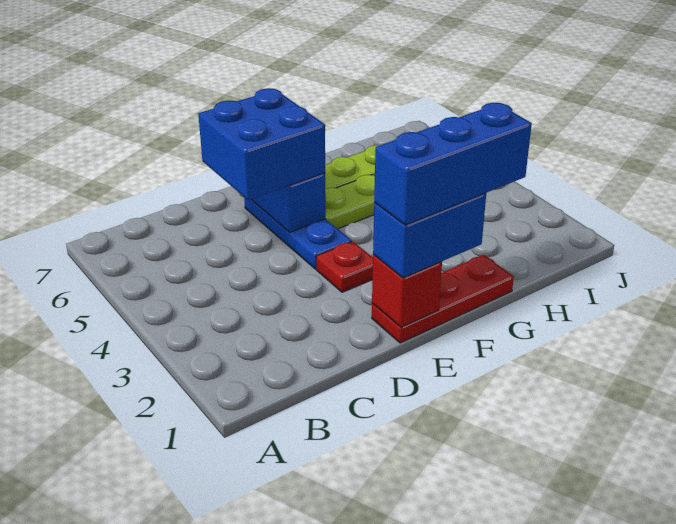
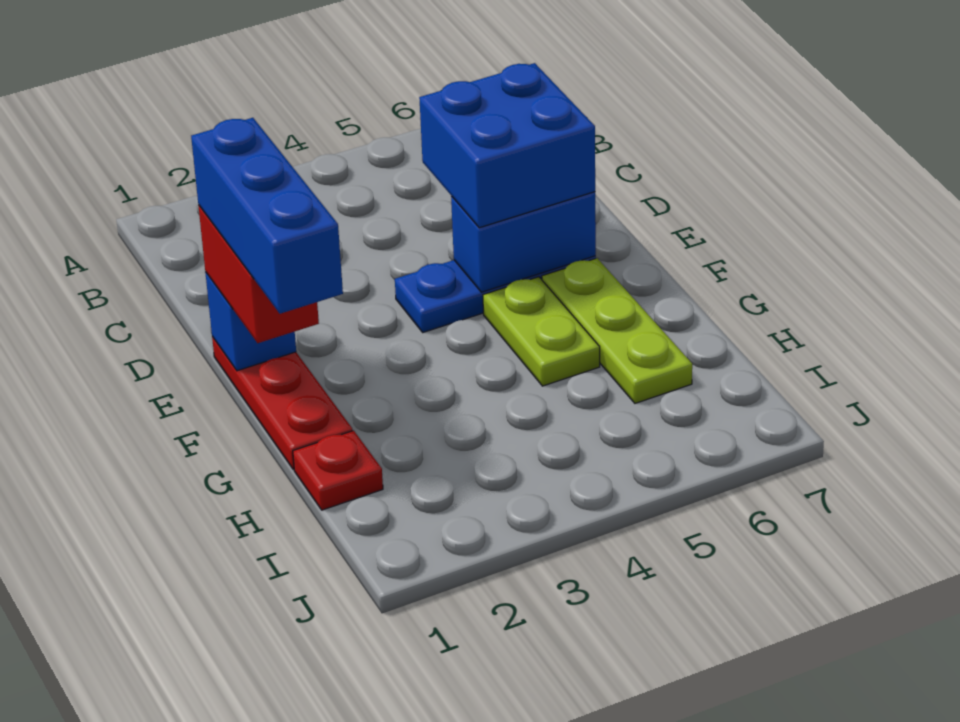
red brick E1 level 2 -> blue brick E1 level 2
blue brick E1:F1 level 3 -> red brick E1:F1 level 3
red plate E3 level 1 -> red plate H1 level 1

